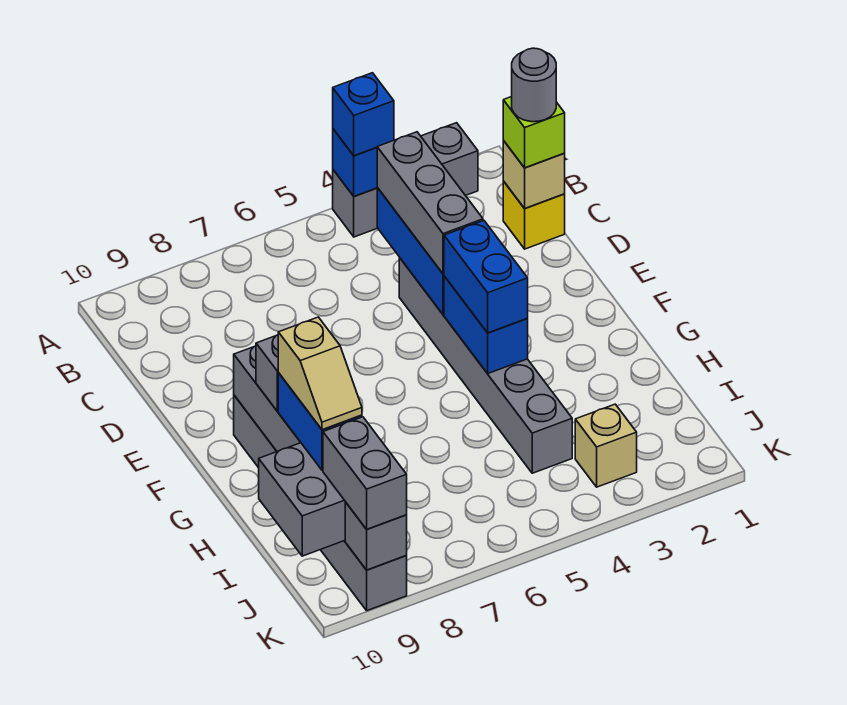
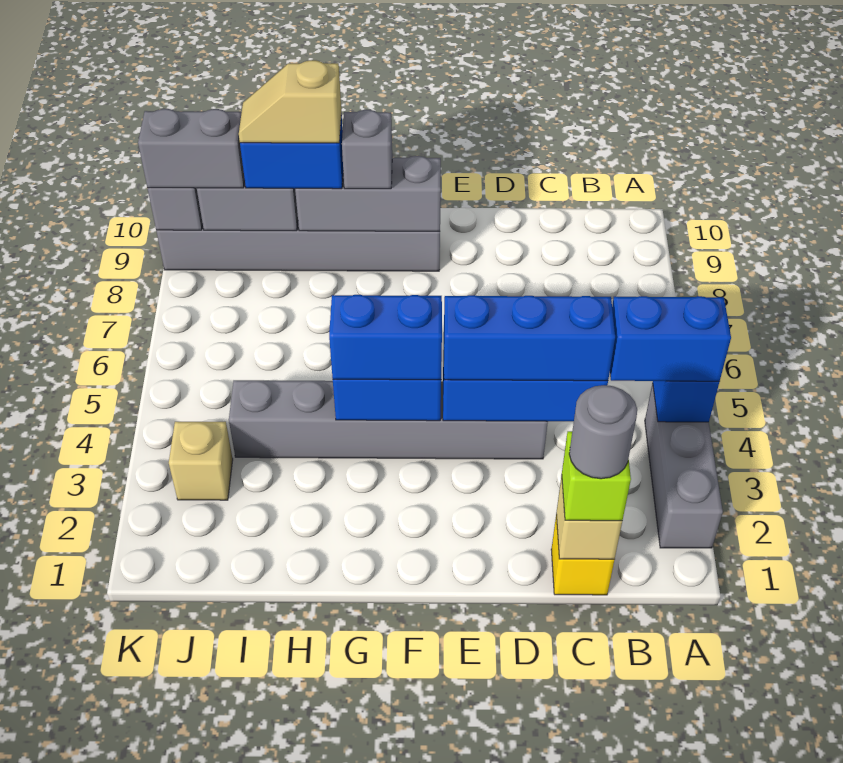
blue brick A4 level 3 -> blue brick A4:B4 level 3
grey brick C4:E4 level 3 -> blue brick C4:E4 level 3

